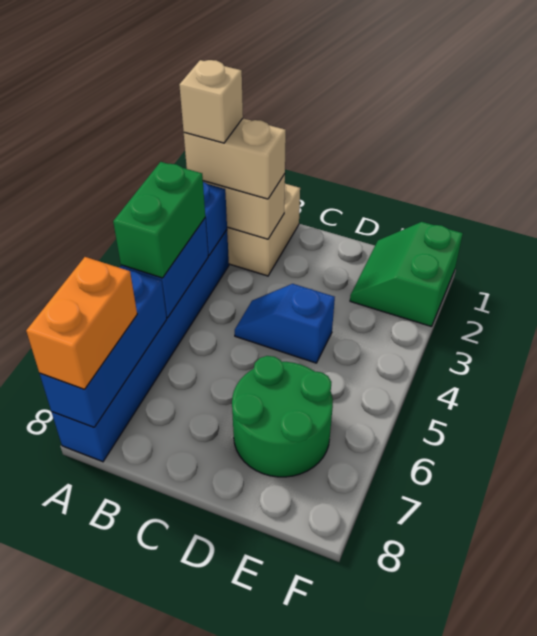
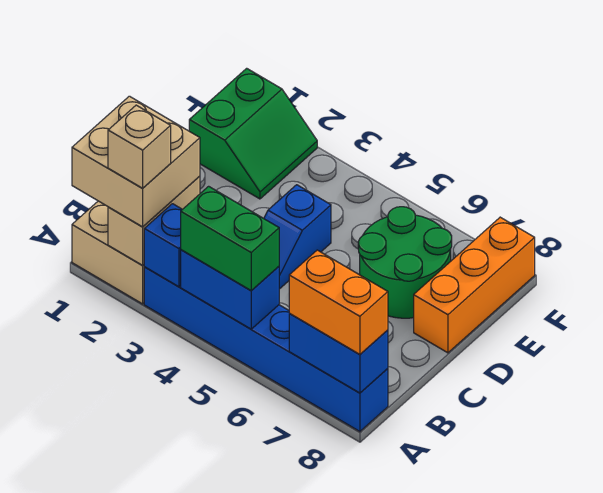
tan brick A2:B2 level 3 -> tan brick A1:B2 level 3
blue brick A6:A8 level 2 -> blue brick A7:A8 level 2
none -> orange brick D8:F8 level 1
green slope E1:F2 level 1 top F -> green slope E1:F2 level 1 top 1

